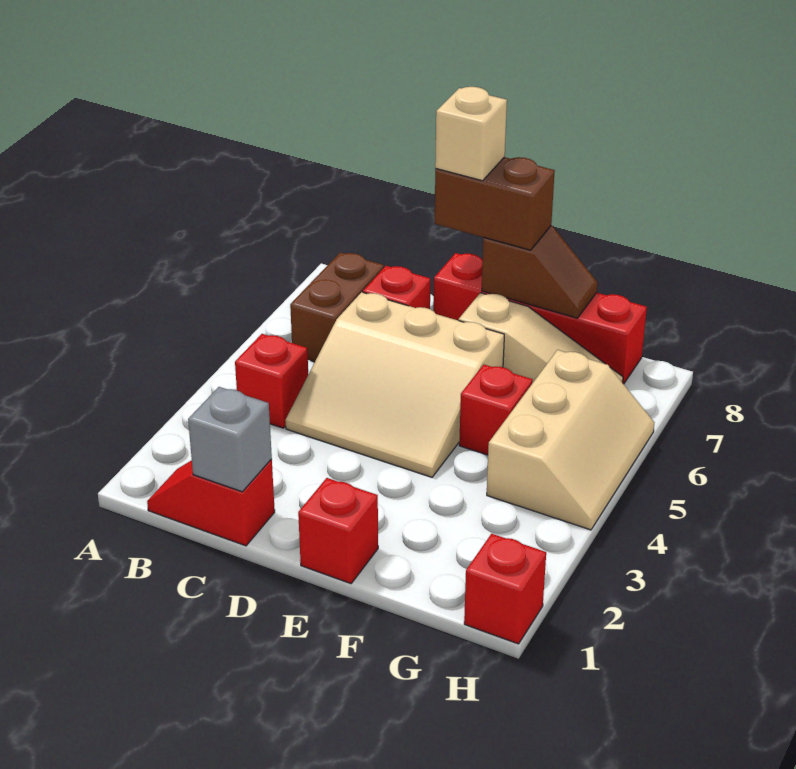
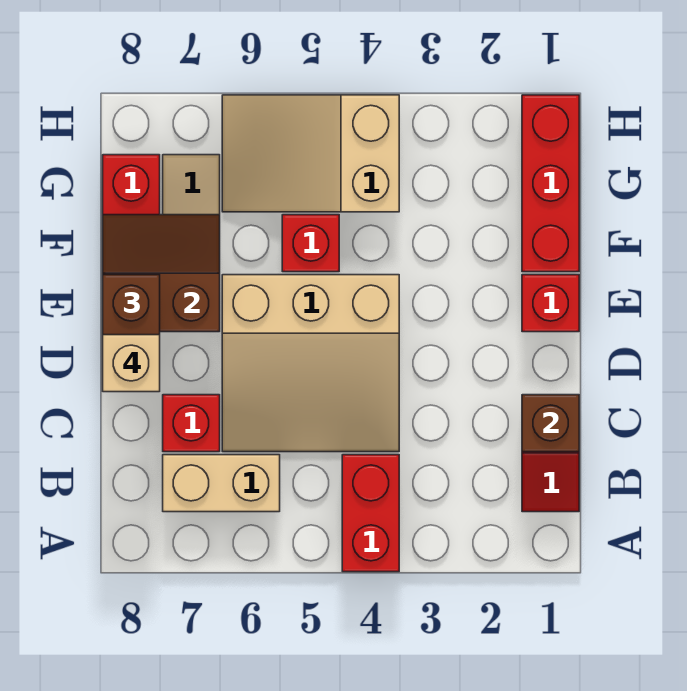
red brick B4 level 1 -> red brick A4:B4 level 1
brown brick B6:B7 level 1 -> tan brick B6:B7 level 1
grey brick C1 level 2 -> brown brick C1 level 2
tan slope C4:E6 level 1 top 6 -> tan slope C4:E6 level 1 top E
brown slope E8:F8 level 2 top E -> brown slope E7:F8 level 2 top E
tan slope G4:H6 level 1 top G -> tan slope G4:H6 level 1 top 4
red brick H1 level 1 -> red brick F1:H1 level 1

